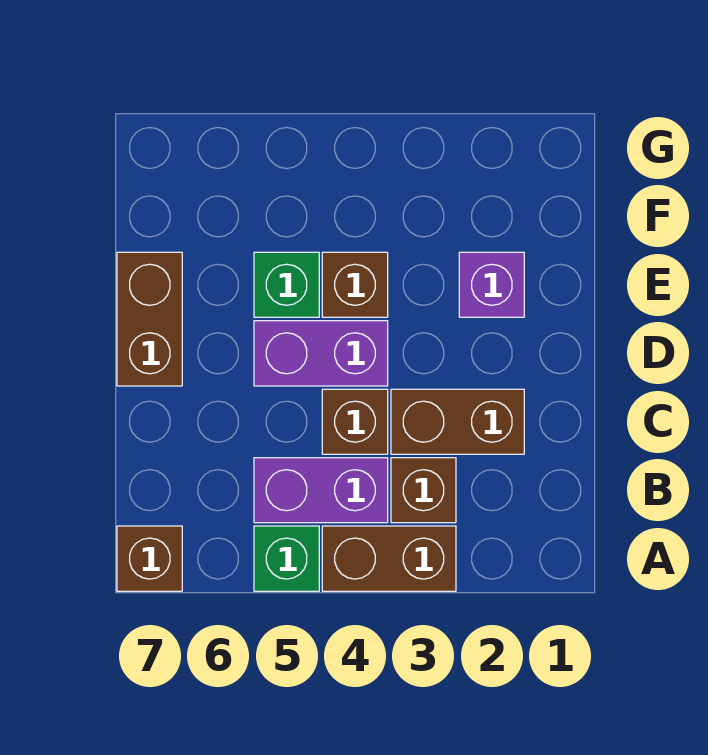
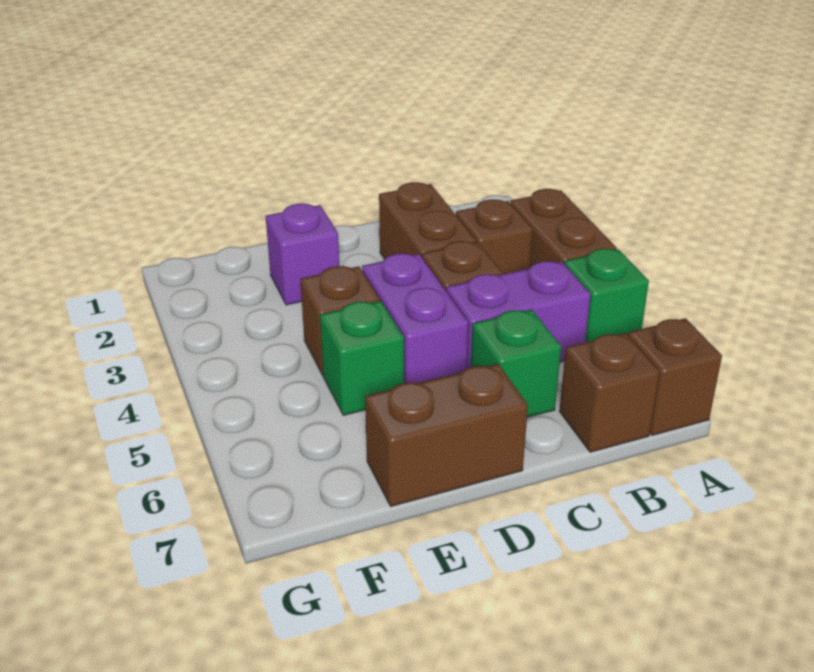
purple brick B4:B5 level 1 -> purple brick B5:C5 level 1
none -> brown brick B7 level 1
none -> green brick C6 level 1

